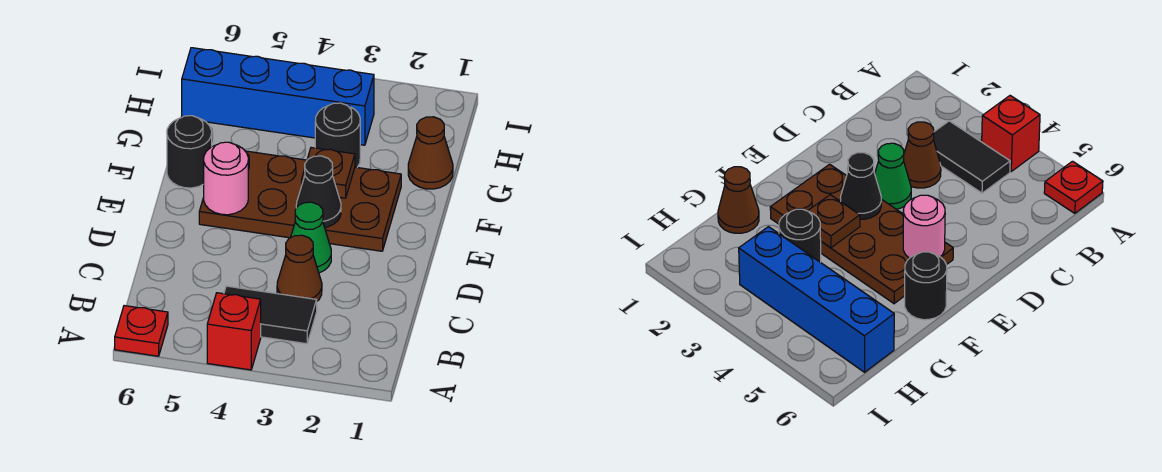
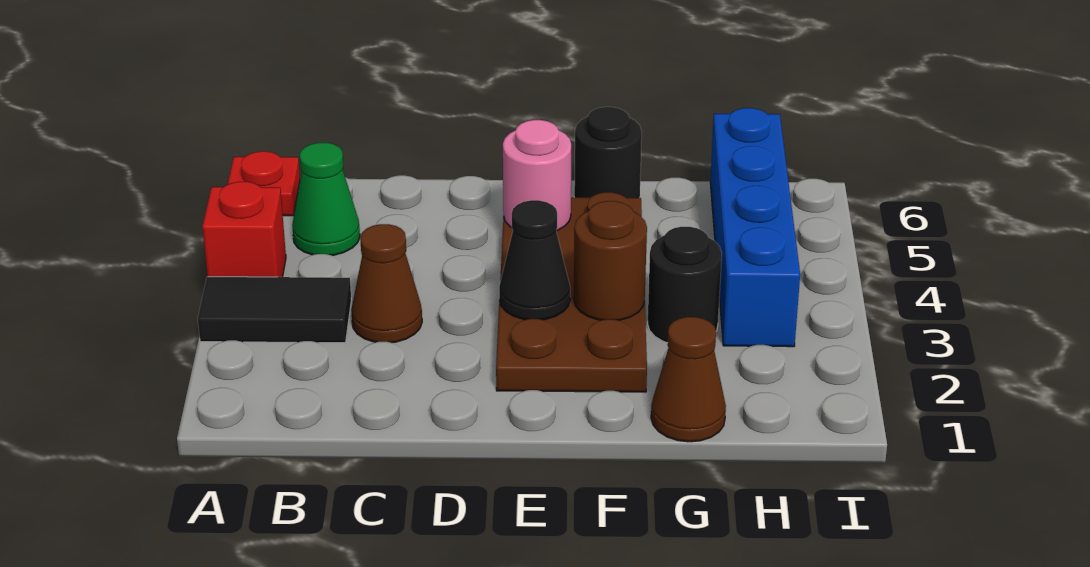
black tile B3:B4 level 1 -> black tile A3:B3 level 1
green cone D3 level 1 -> green cone B5 level 1
brown plate F3 level 2 -> brown round brick F3 level 2

